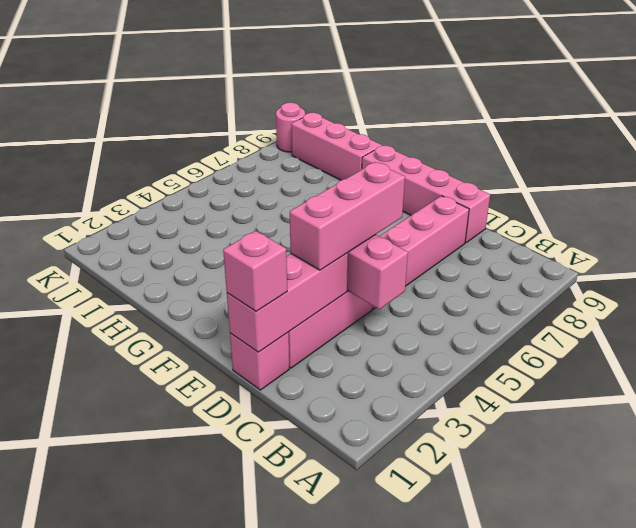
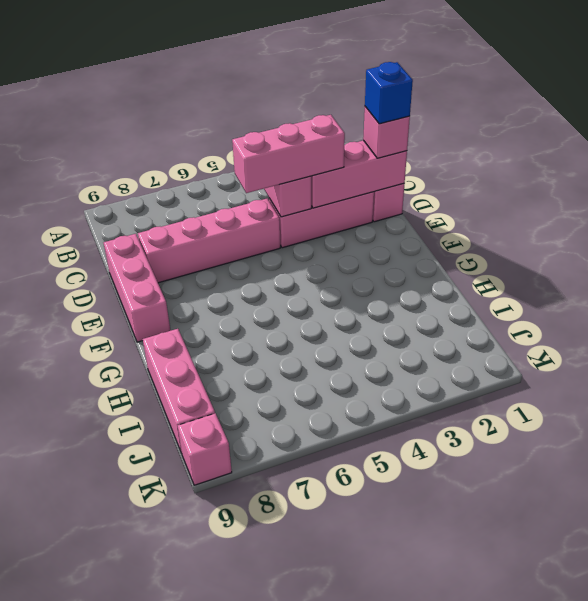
none -> blue brick D1 level 4
pink brick D9:G9 level 1 -> pink brick D9:F9 level 1
pink round brick K9 level 1 -> pink brick K9 level 1

